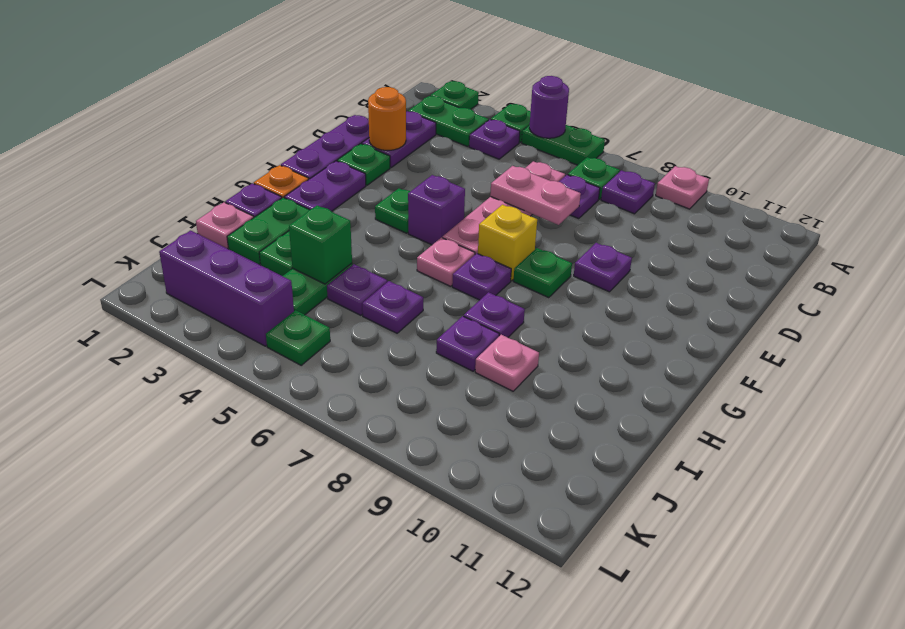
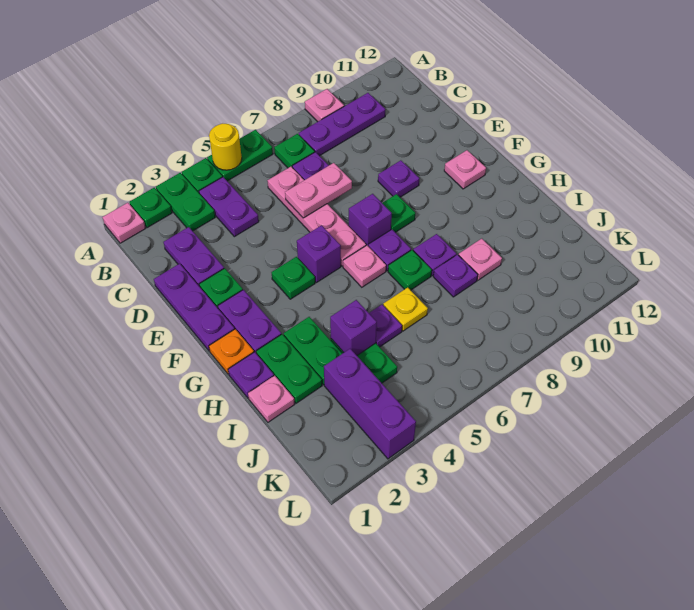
none -> pink plate A1 level 1
purple round brick A5 level 2 -> yellow round brick A5 level 2
green plate B2:B3 level 1 -> green plate A3:B3 level 1
purple plate B4 level 1 -> purple plate B4:C4 level 1
purple plate B8 level 1 -> purple plate B8:B10 level 1
orange round brick D2 level 2 -> none
yellow brick F7 level 1 -> purple brick F7 level 1
none -> pink plate F11 level 1
green brick I4 level 2 -> purple brick I4 level 2
purple plate I6 level 1 -> yellow plate I6 level 1
purple brick K2:K4 level 1 -> purple brick J3:L3 level 1
green plate K5 level 1 -> green plate H7 level 1

